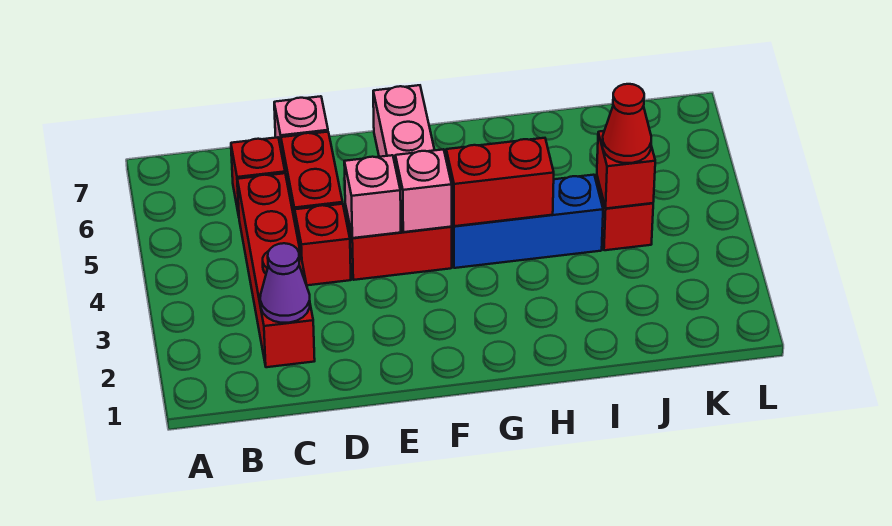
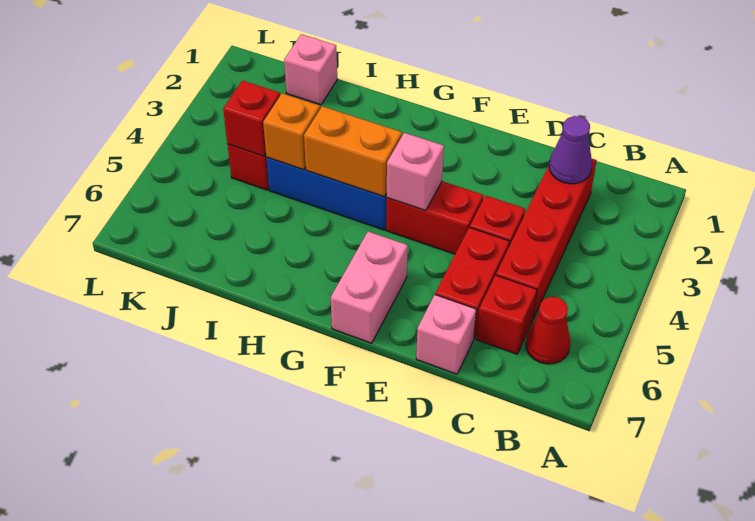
pink brick E4 level 2 -> pink brick J1 level 1
red brick G4:H4 level 2 -> orange brick G4:H4 level 2
none -> orange brick I4 level 2
red cone J4 level 3 -> red cone B6 level 1

